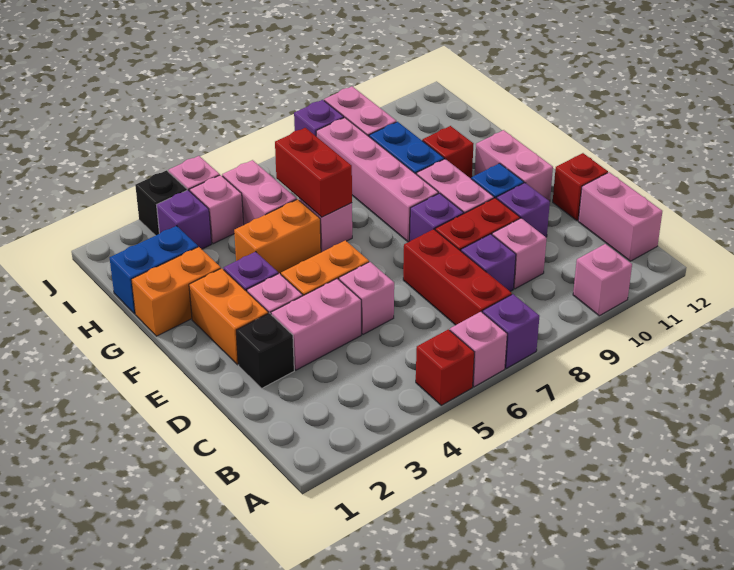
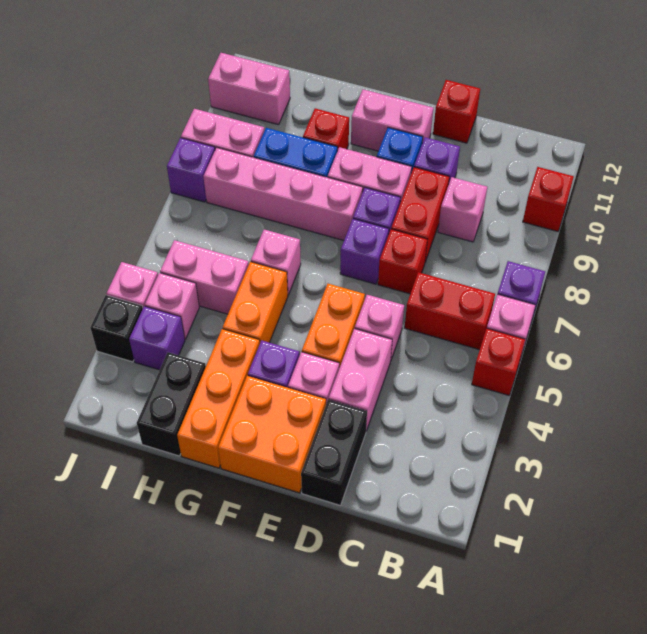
pink brick A10 level 1 -> red brick A10 level 1
red brick B7:D7 level 1 -> red brick D7 level 1
pink brick B12:C12 level 1 -> pink brick I11:J11 level 1
purple brick C8 level 1 -> purple brick E7 level 1
black brick D2 level 1 -> black brick D1:D2 level 1
orange brick E2:F2 level 1 -> orange brick E1:F2 level 1
orange brick G1:G2 level 1 -> orange brick G1:G3 level 1
red brick G6:H6 level 2 -> red brick B6:C6 level 1
blue brick H1:H2 level 1 -> black brick H1:H2 level 1

